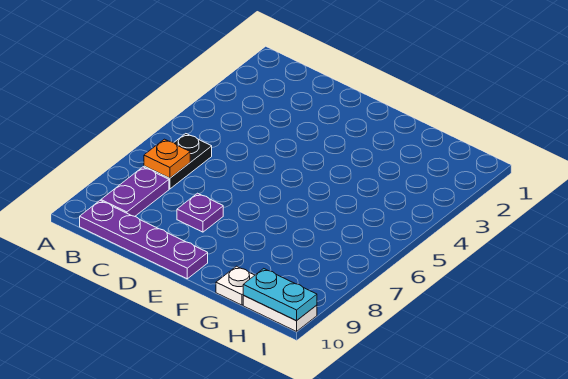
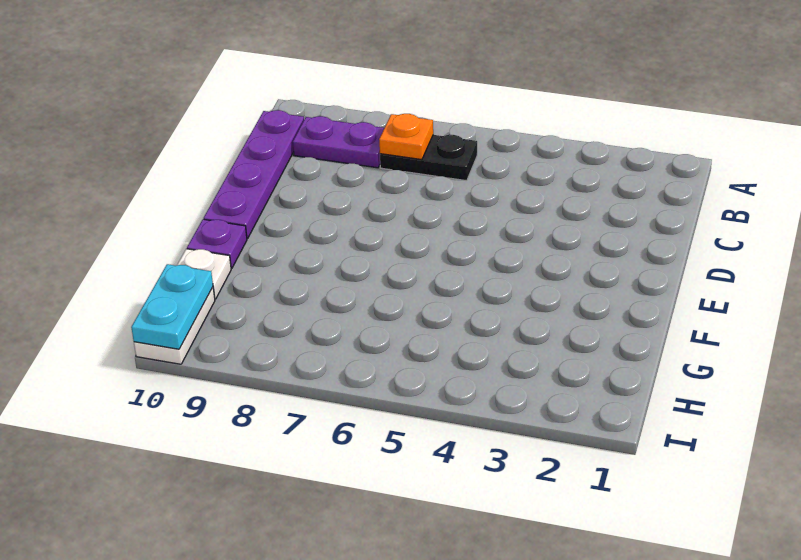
purple plate D8 level 1 -> purple plate F10 level 1

